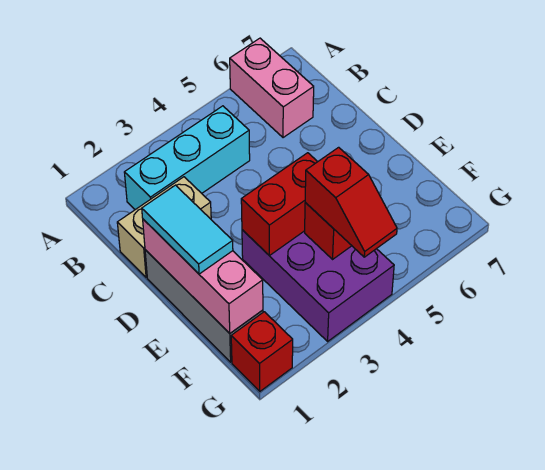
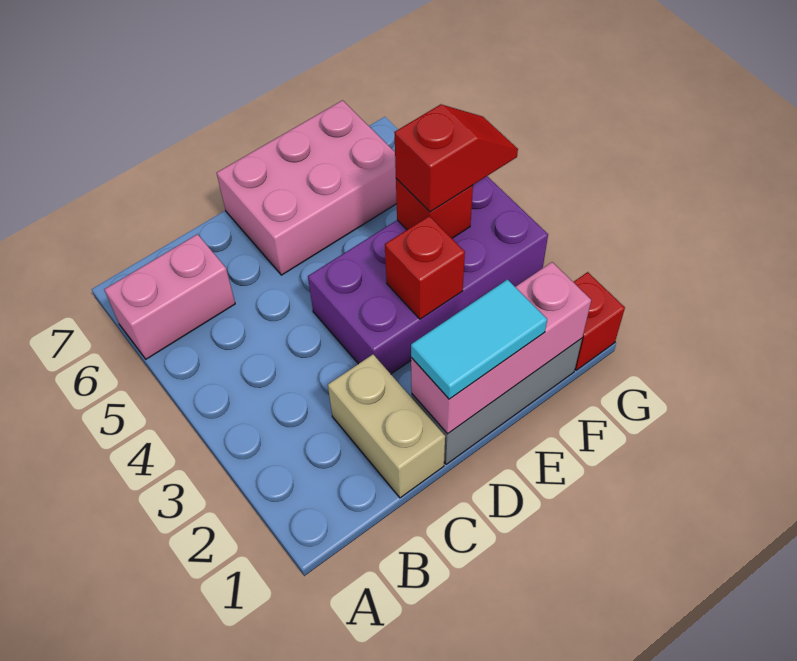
cyan brick B2:B4 level 1 -> none
none -> pink brick D6:F7 level 1
purple brick E3:G4 level 1 -> purple brick D3:G4 level 1
red brick E3:E4 level 2 -> red brick E3 level 2

